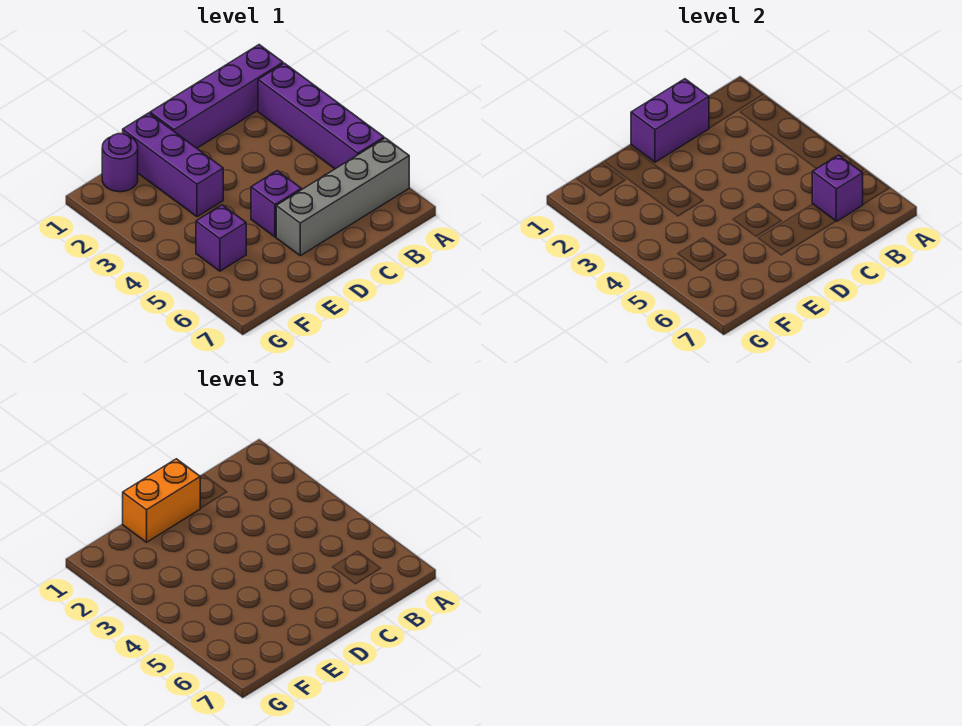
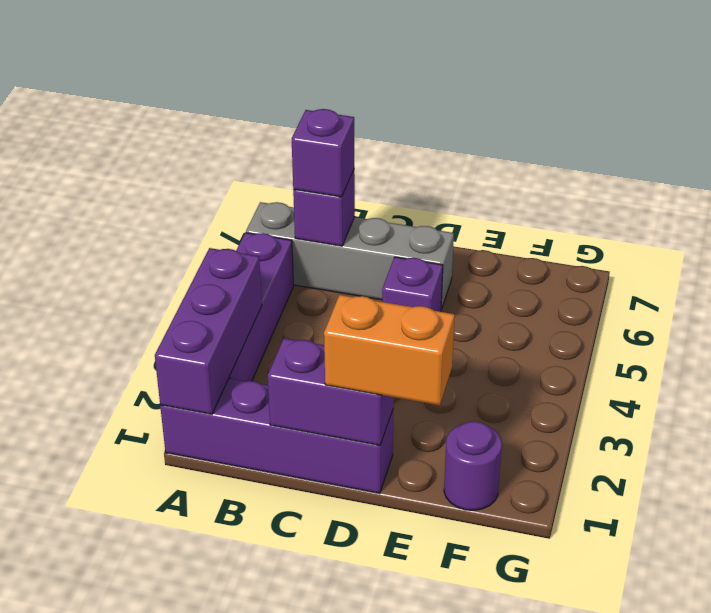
purple brick E1:E3 level 1 -> purple brick A1:A3 level 2
purple brick F5 level 1 -> purple brick B6 level 3

